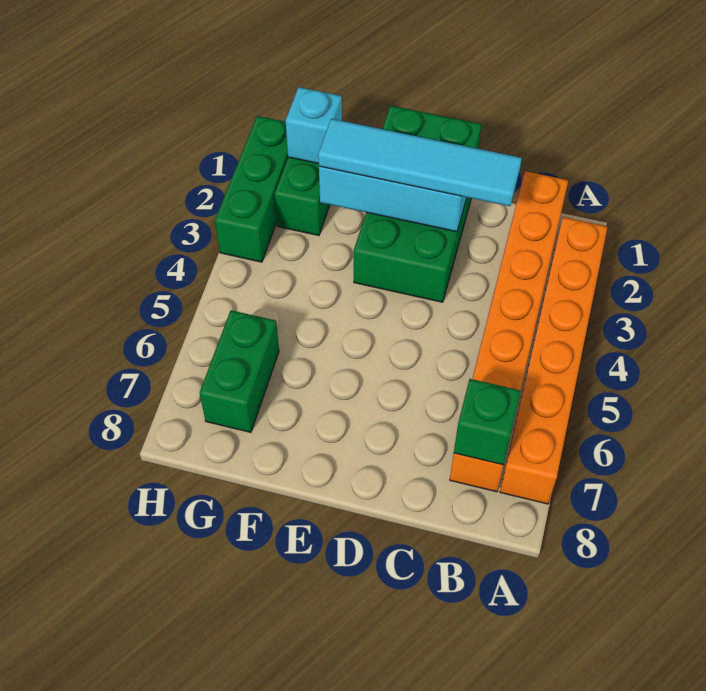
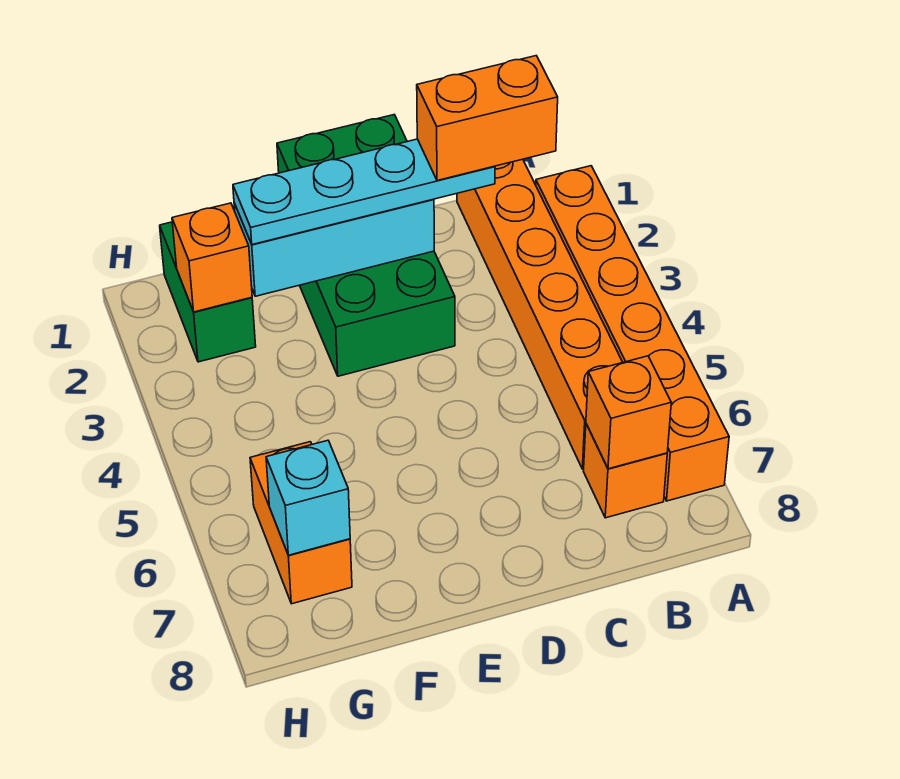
none -> orange brick B2:C2 level 4
green brick B7 level 2 -> orange brick B7 level 2
cyan tile C2:F2 level 3 -> cyan plate C2:F2 level 3
cyan brick G1 level 2 -> cyan brick G7 level 2
none -> orange brick G2 level 2
green brick G6:G7 level 1 -> orange brick G6:G7 level 1
green brick H1:H3 level 1 -> none

